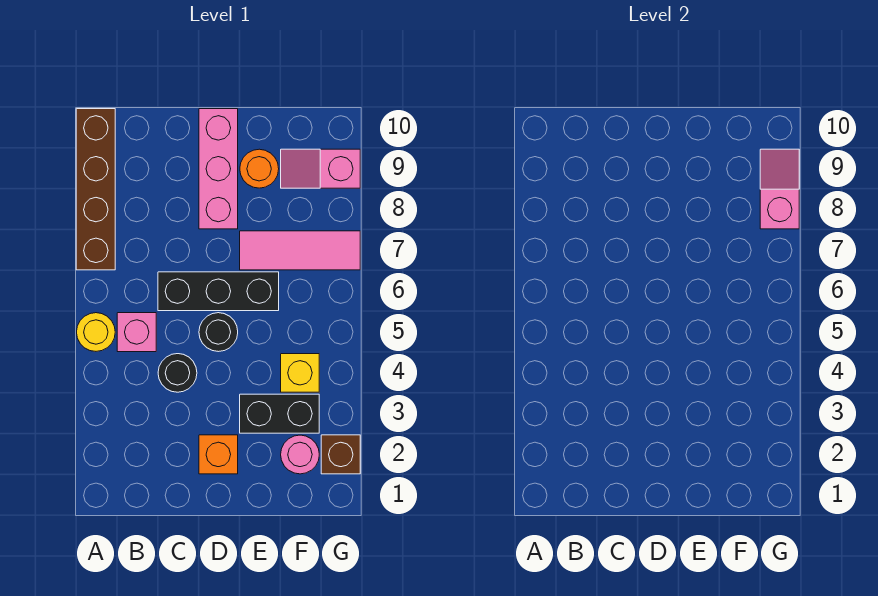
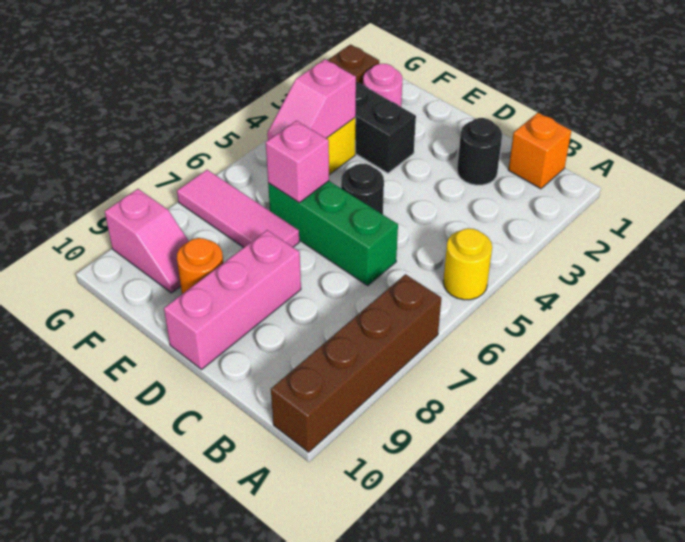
pink brick B5 level 1 -> pink brick E6 level 2
black round brick C4 level 1 -> black round brick C2 level 1
black brick C6:E6 level 1 -> green brick C6:E6 level 1
orange brick D2 level 1 -> orange brick B1 level 1
pink slope G8:G9 level 2 top 8 -> pink slope F4:F5 level 2 top 4

